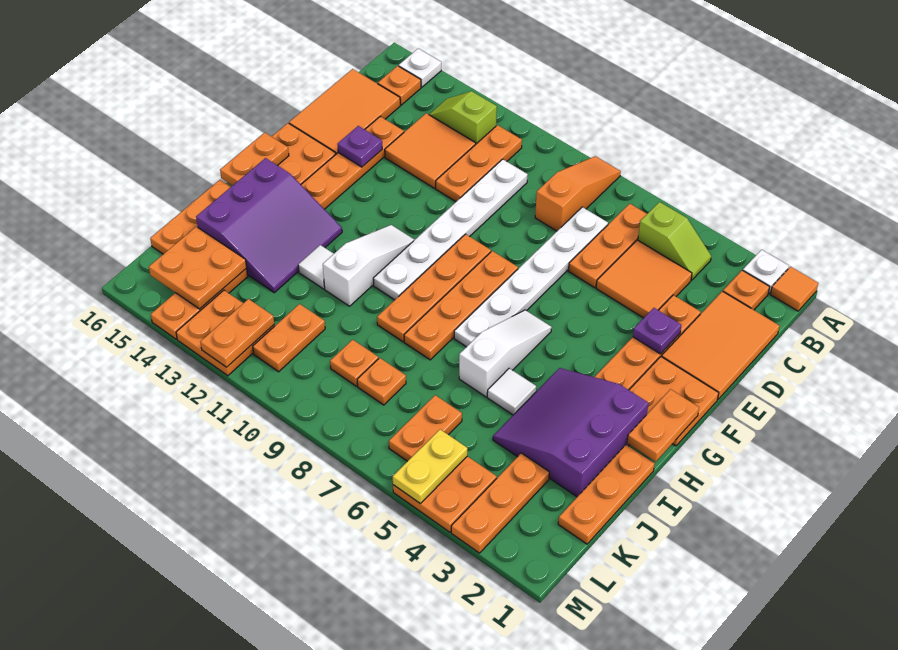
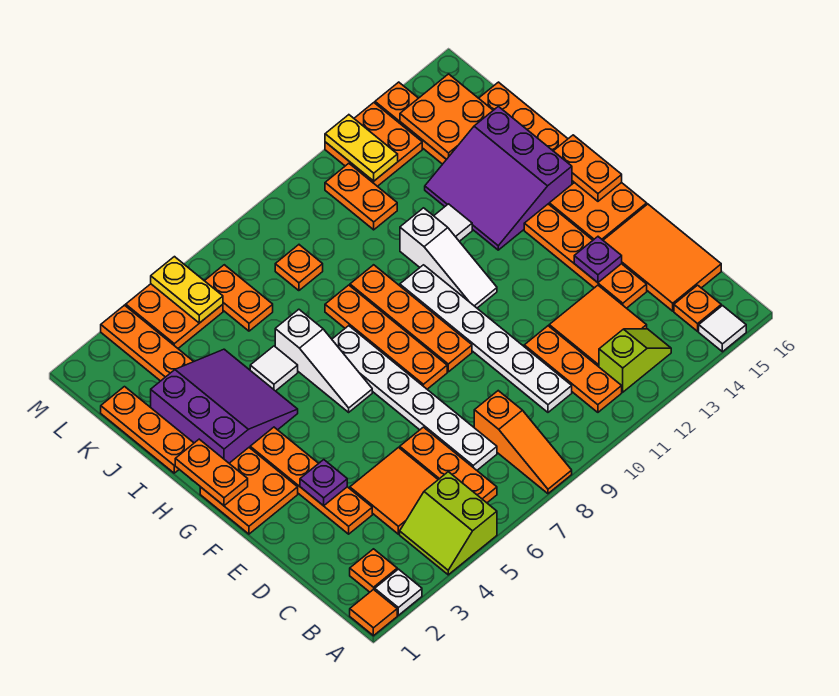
white plate A15 level 1 -> white tile A15 level 1
lime slope B4:B5 level 1 top 5 -> lime slope A4:B5 level 1 top 5
orange tile C1:E2 level 1 -> none
orange plate K9 level 1 -> none
orange plate L12:M12 level 2 -> yellow plate L12:M12 level 2

